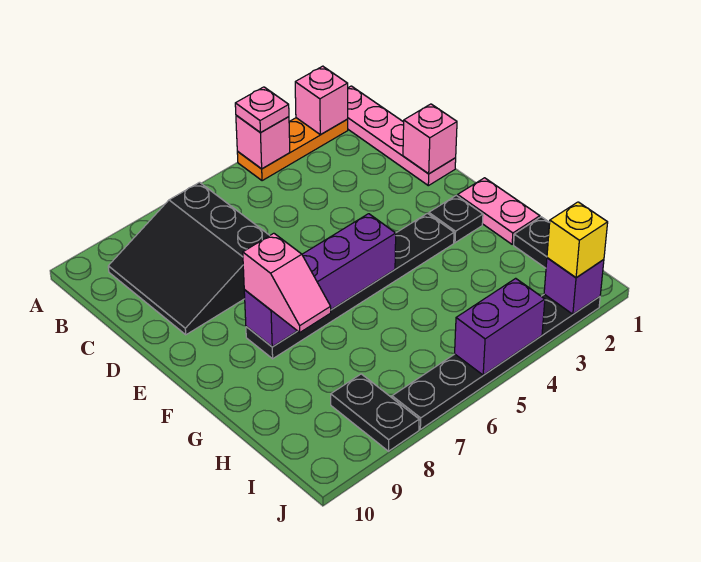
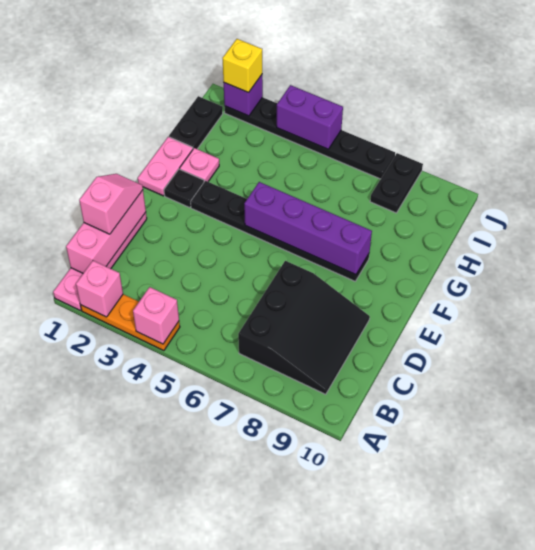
pink plate A4 level 3 -> pink plate G2 level 1
pink brick D1 level 2 -> pink brick B1:D1 level 2
pink slope F8:G8 level 3 top F -> pink slope C1:D1 level 3 top C

